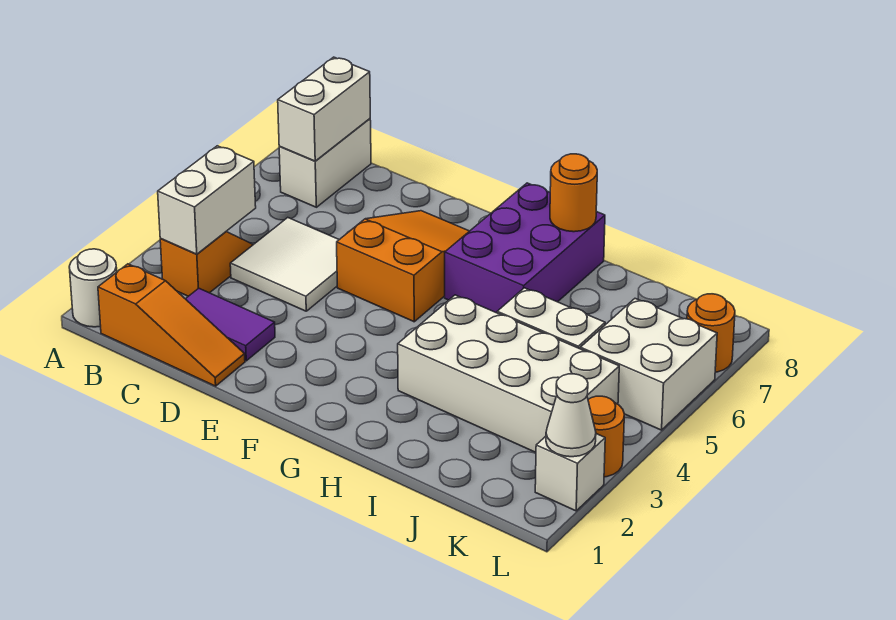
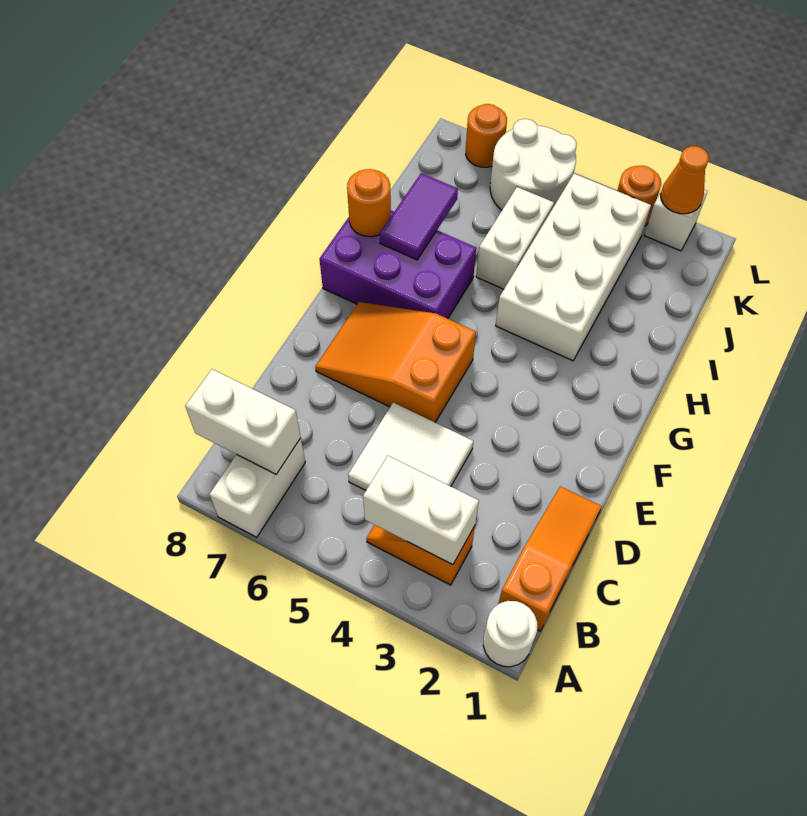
white brick B7:B8 level 1 -> white brick A7:B7 level 1
purple tile C2:D2 level 1 -> purple tile H7:I7 level 2
white brick K5:L6 level 1 -> white round brick K5:L6 level 1
white cone L2 level 2 -> orange cone L2 level 2

